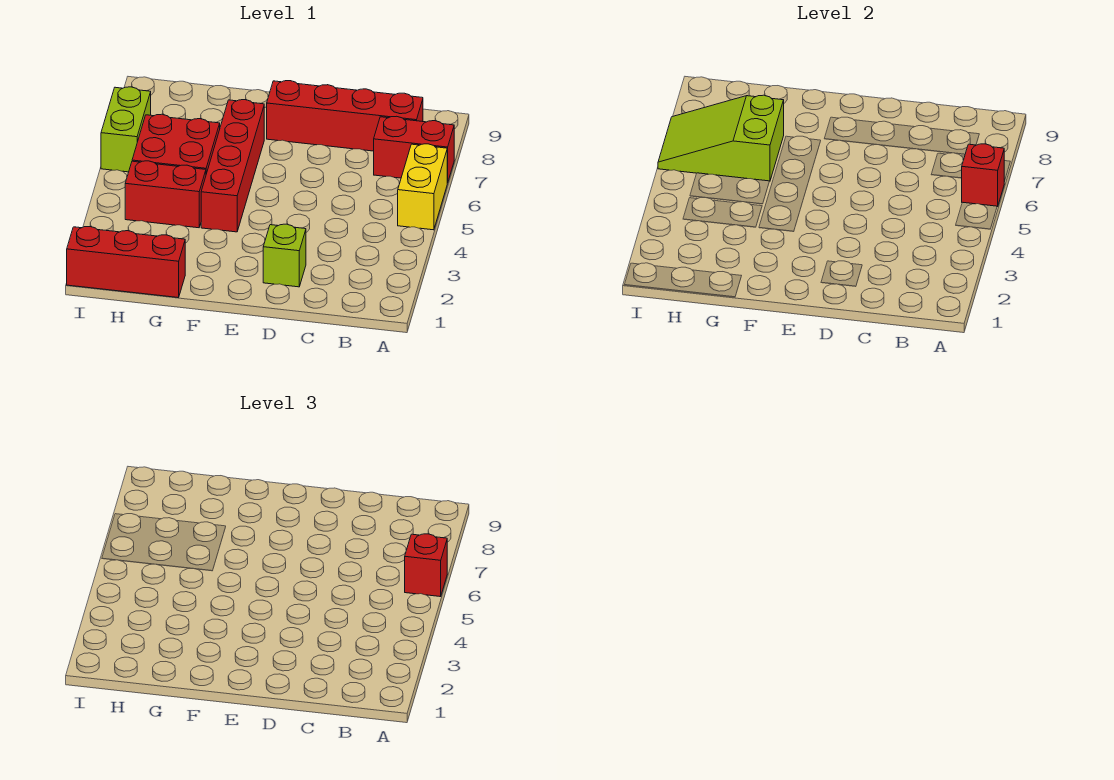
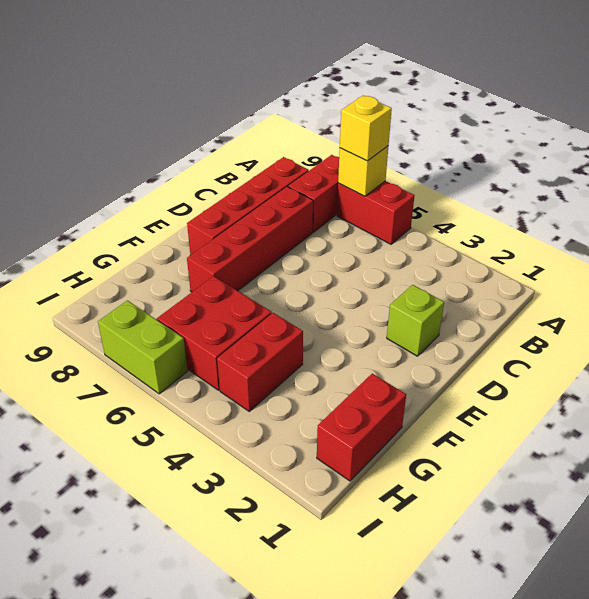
yellow brick A5:A6 level 1 -> red brick A5:A6 level 1
red brick A6 level 2 -> yellow brick A6 level 2
red brick A6 level 3 -> yellow brick A6 level 3
red brick F4:F7 level 1 -> red brick C7:F7 level 1
red brick G1:I1 level 1 -> red brick G1:H1 level 1
lime slope G6:I7 level 2 top G -> none

